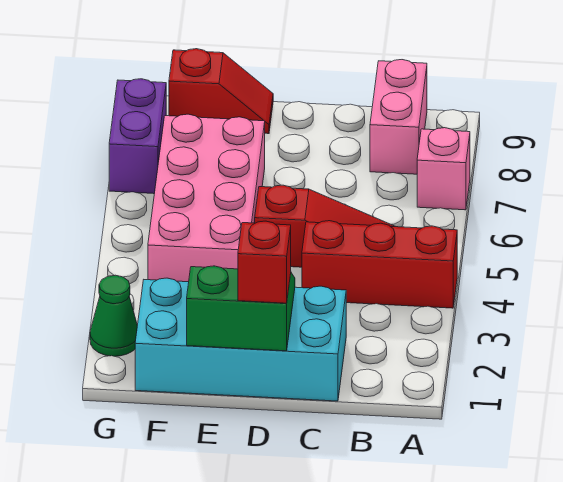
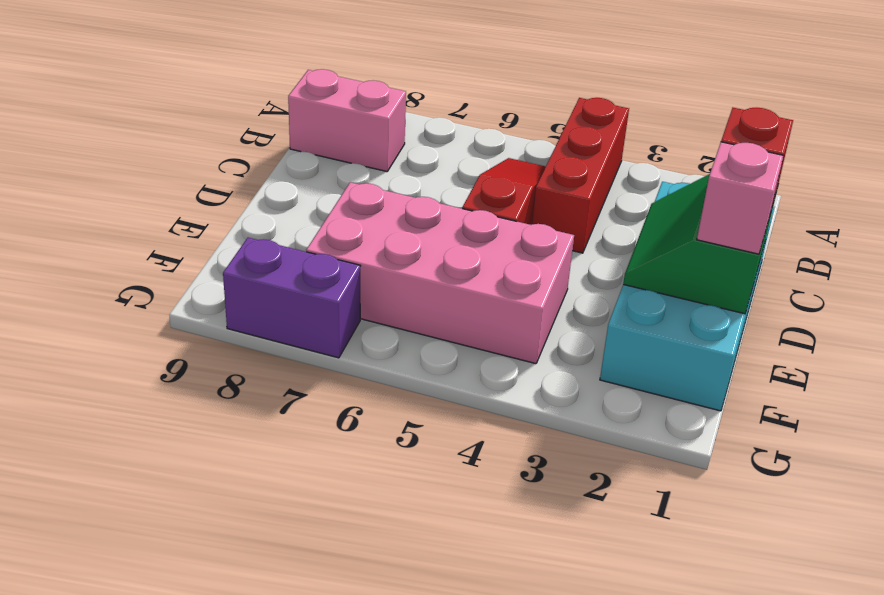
pink brick A7 level 1 -> pink brick E1 level 3
red slope E9:F9 level 1 top F -> none
green cone G2 level 1 -> none

